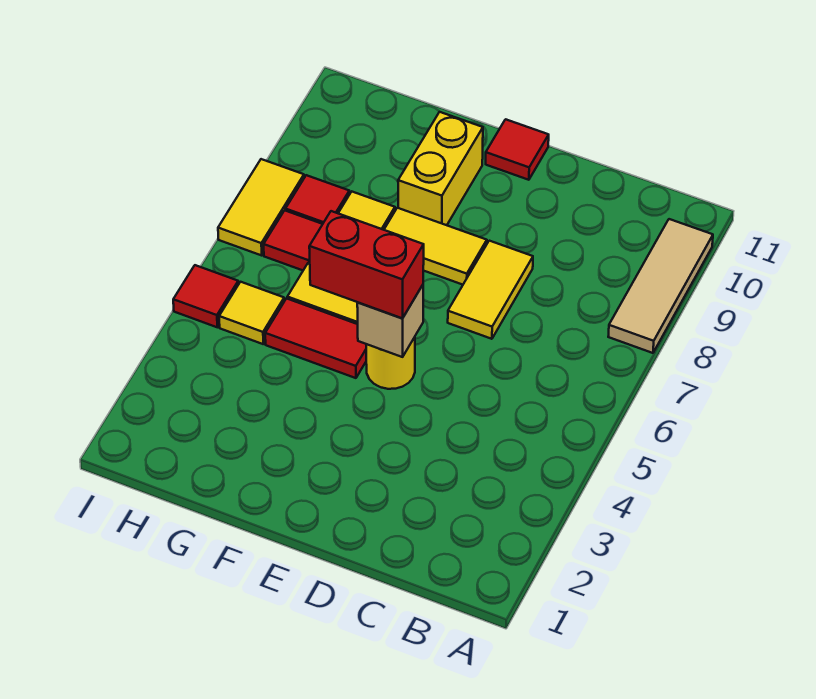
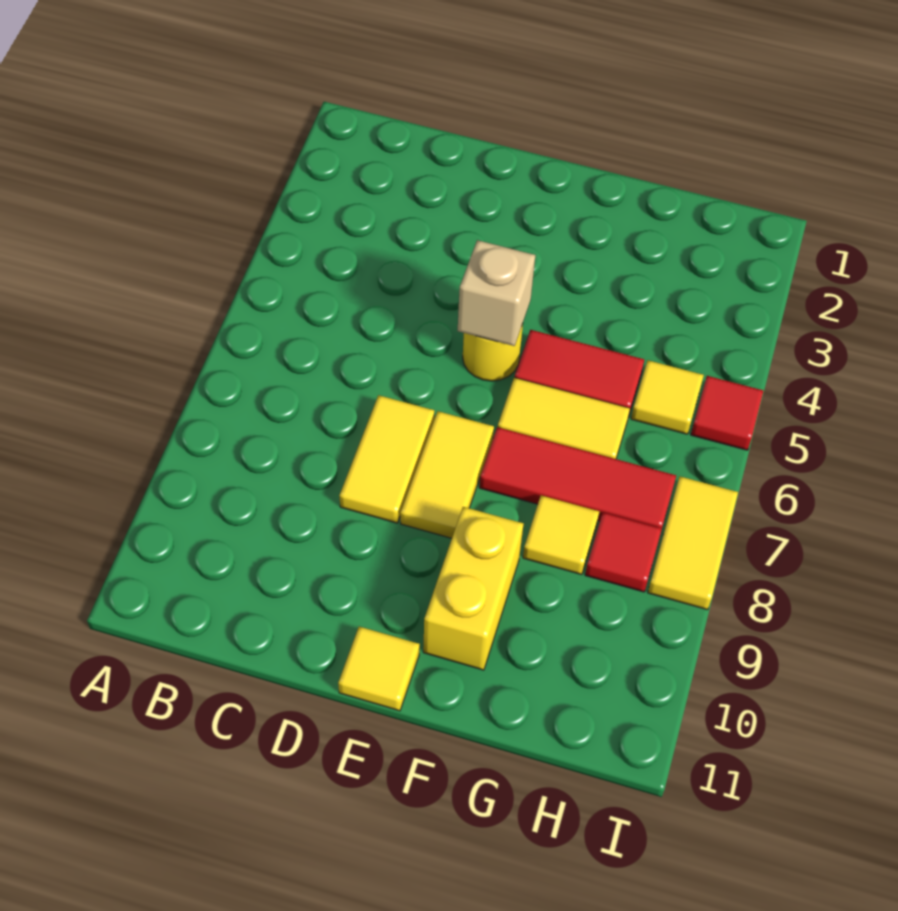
tan tile A8:A10 level 1 -> none
red brick E5:F5 level 3 -> none
yellow tile E8:F8 level 1 -> yellow tile E7:E8 level 1
red tile E11 level 1 -> yellow tile E11 level 1

